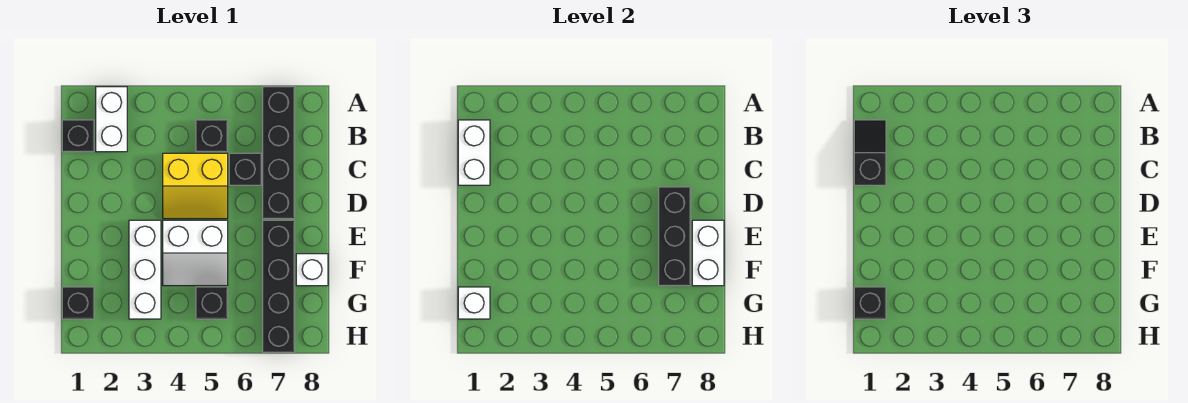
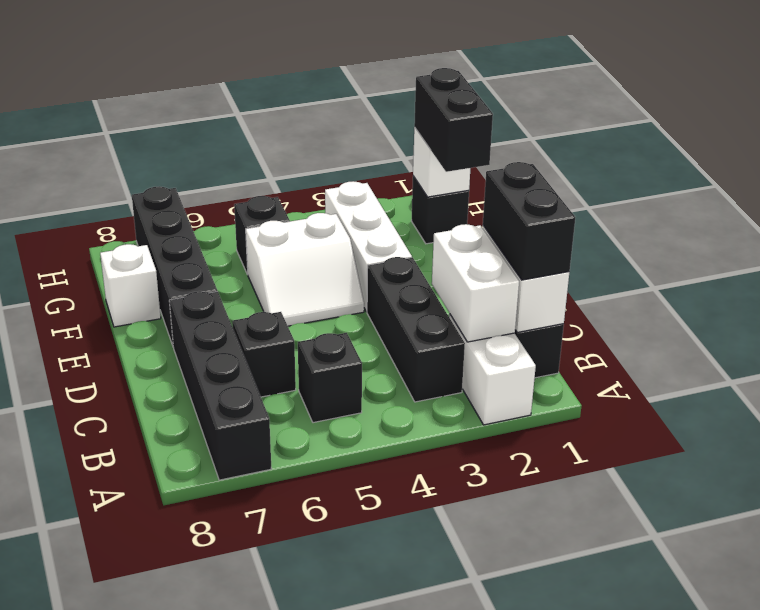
black slope B1:C1 level 3 top C -> black brick B1:C1 level 3
yellow slope C4:D5 level 1 top C -> none
black brick D7:F7 level 2 -> black brick B3:D3 level 1
white slope E4:F5 level 1 top E -> white slope E4:F5 level 1 top F
white brick E8:F8 level 2 -> white brick B2:C2 level 2
black brick G1 level 3 -> black brick F1:G1 level 3

